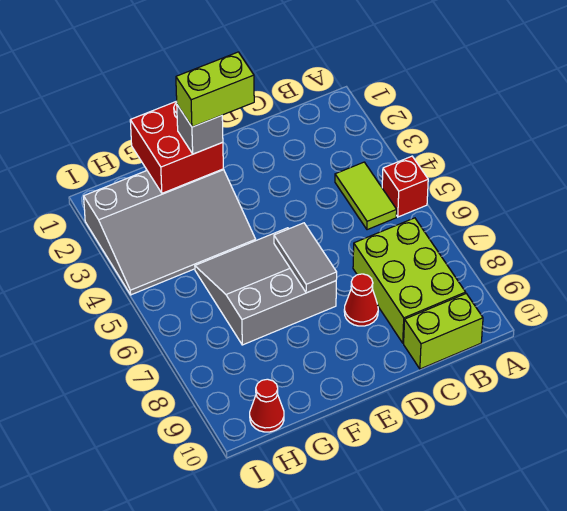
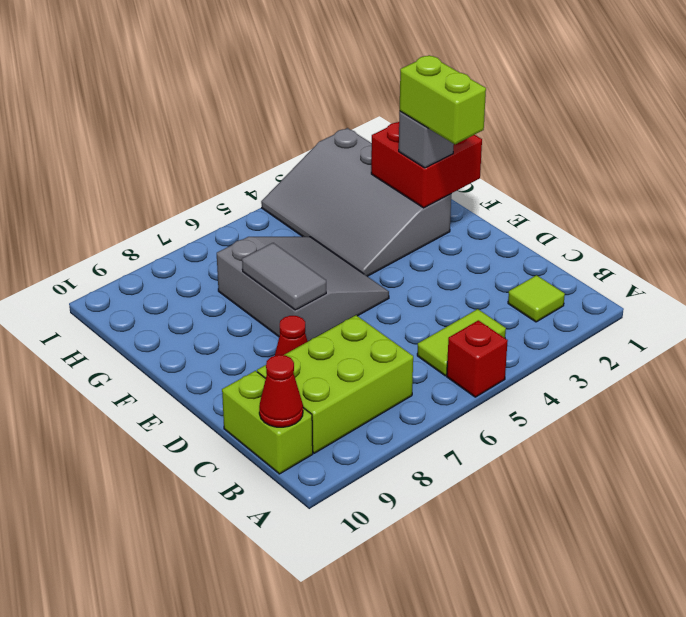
none -> lime tile B2 level 1
grey tile E6:E7 level 2 -> grey tile E7:F7 level 2
red cone H10 level 1 -> red cone B10 level 2

